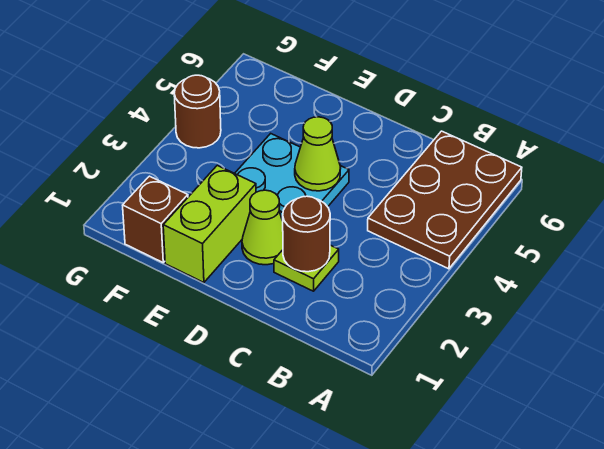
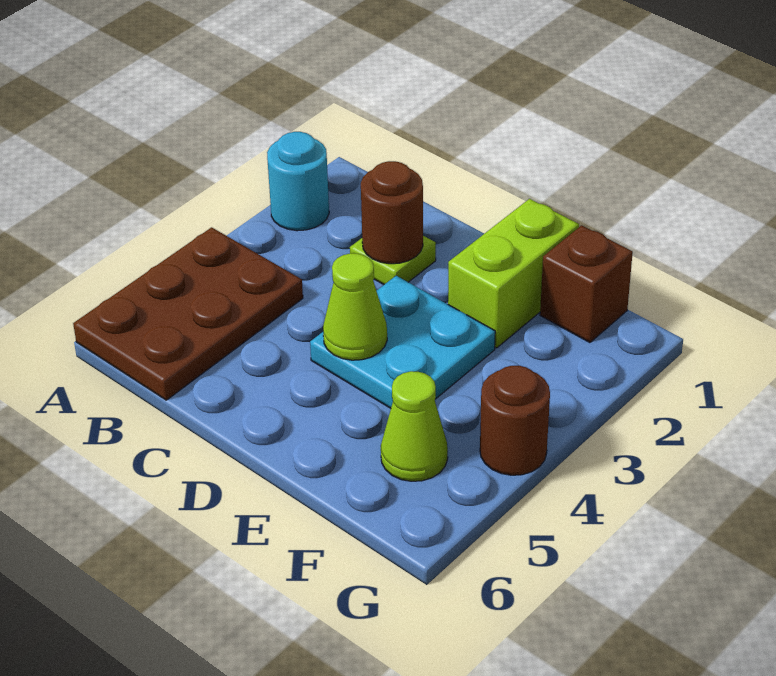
none -> cyan round brick A2 level 1
lime cone D2 level 1 -> lime cone F5 level 1

